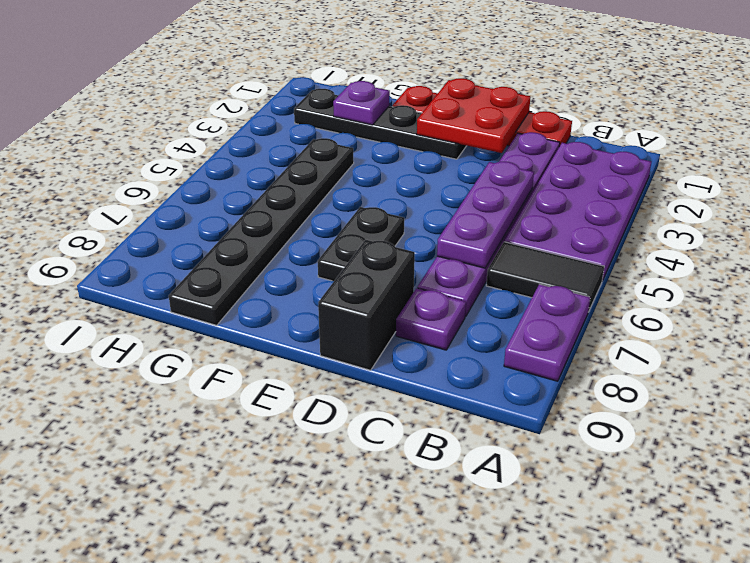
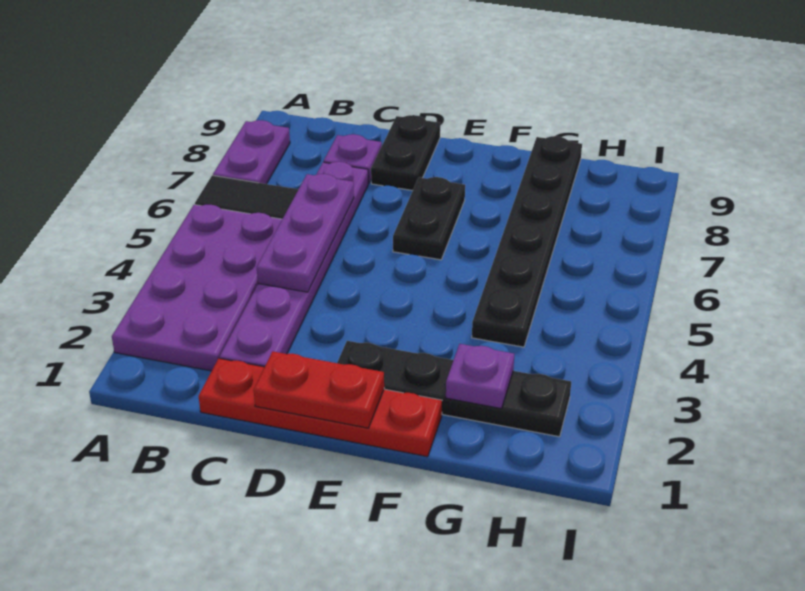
red plate D1:E2 level 2 -> red plate D1:E1 level 2
black brick D8:D9 level 1 -> black plate D8:D9 level 1

